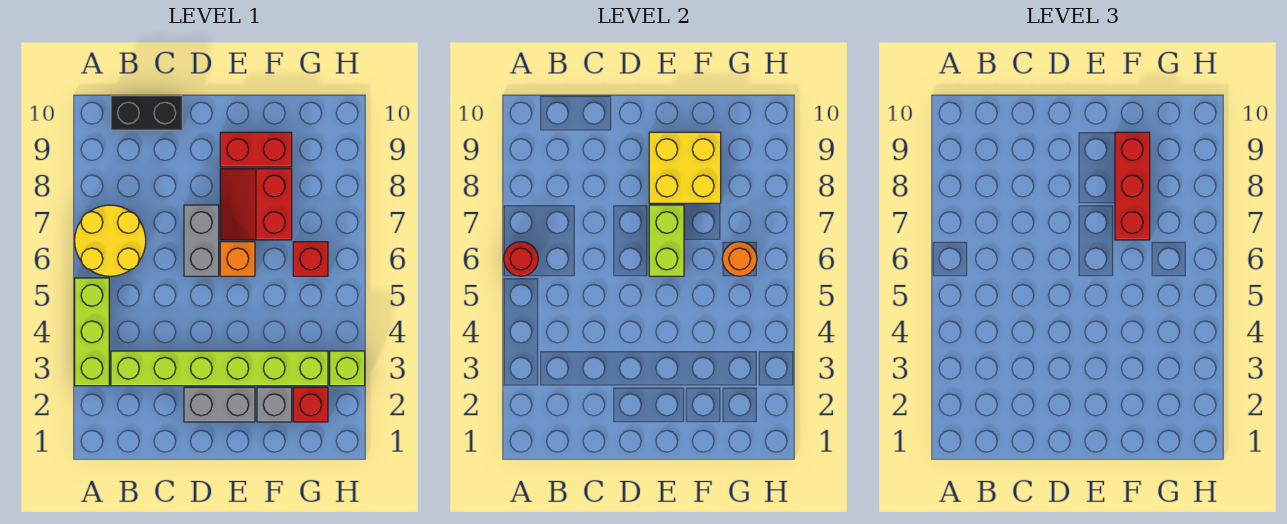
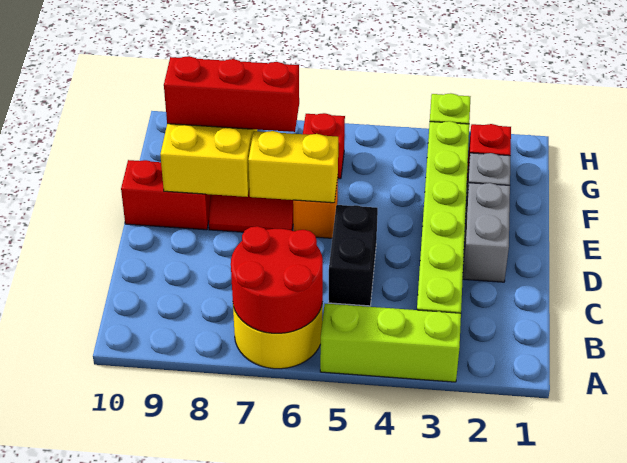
red round brick A6 level 2 -> red round brick A6:B7 level 2
black brick B10:C10 level 1 -> black brick C5:D5 level 1
grey brick D6:D7 level 1 -> none
lime brick E6:E7 level 2 -> yellow brick E6:E7 level 2
red brick E9:F9 level 1 -> red brick E9:E10 level 1
orange round brick G6 level 2 -> none

